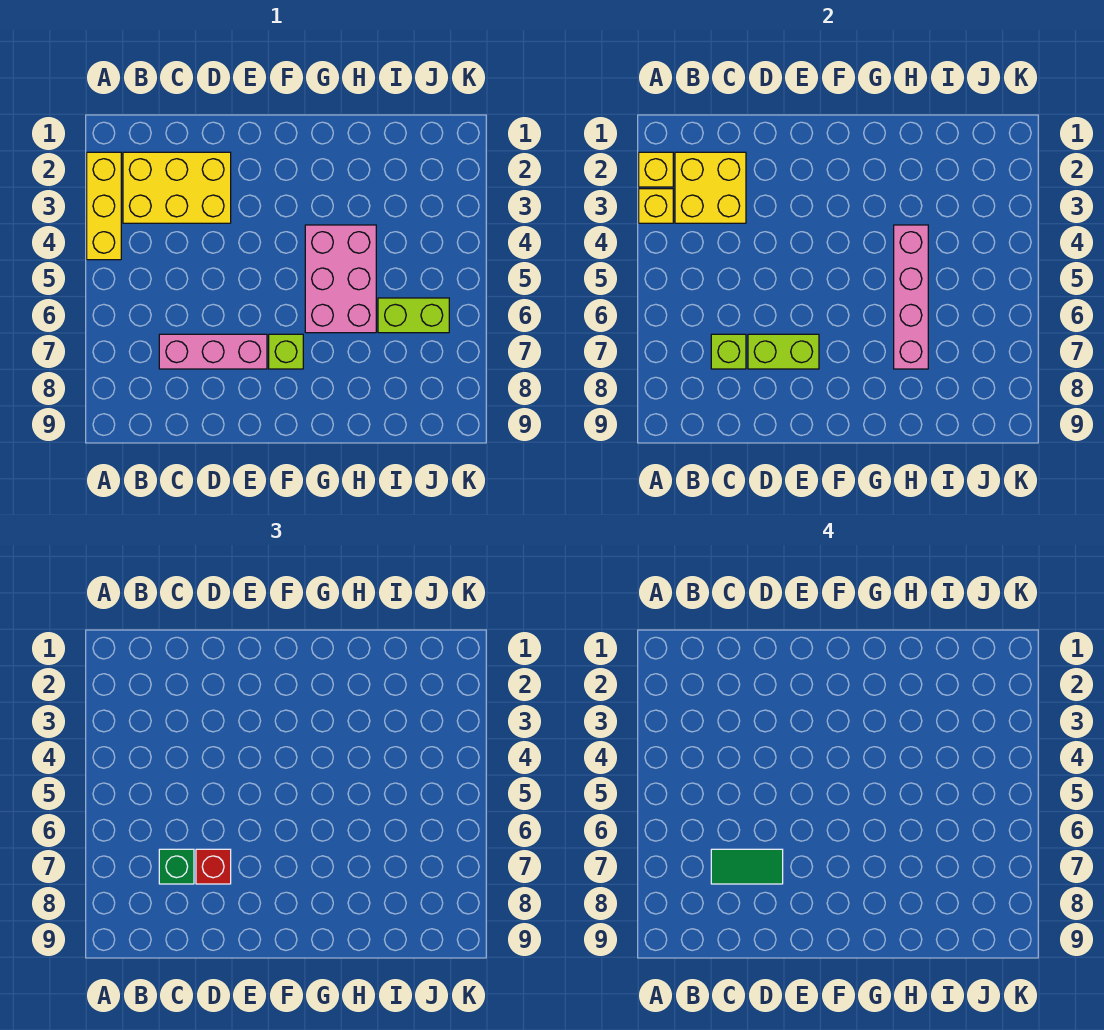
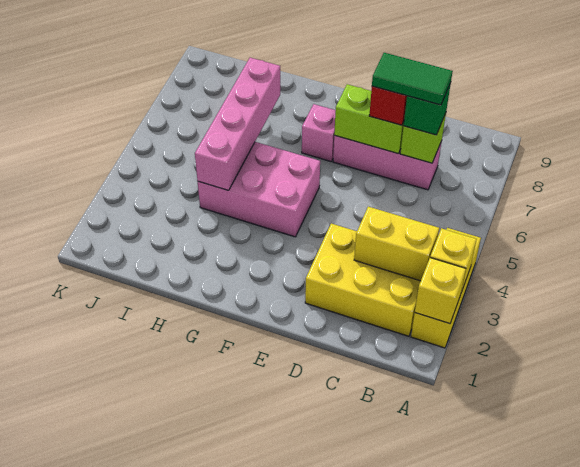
yellow brick B2:C3 level 2 -> yellow brick B3:C3 level 2
lime brick F7 level 1 -> pink brick F7 level 1
pink brick G4:H6 level 1 -> pink brick F4:H5 level 1
lime brick I6:J6 level 1 -> none

